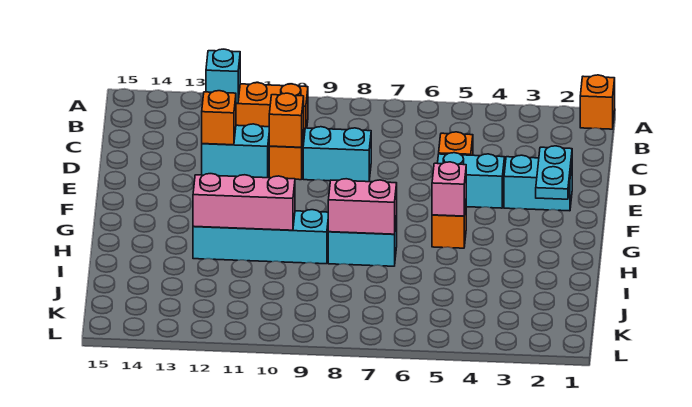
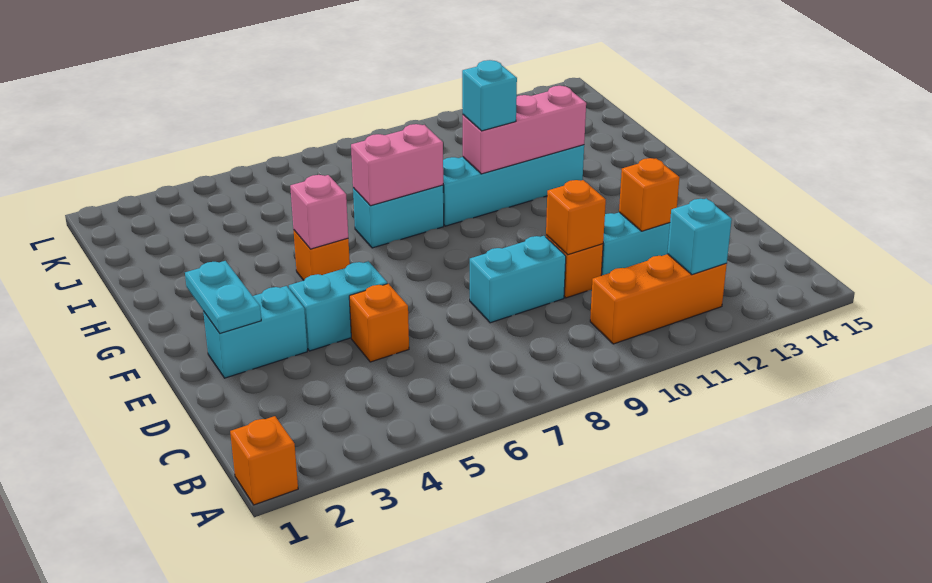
none -> cyan brick H10 level 3

